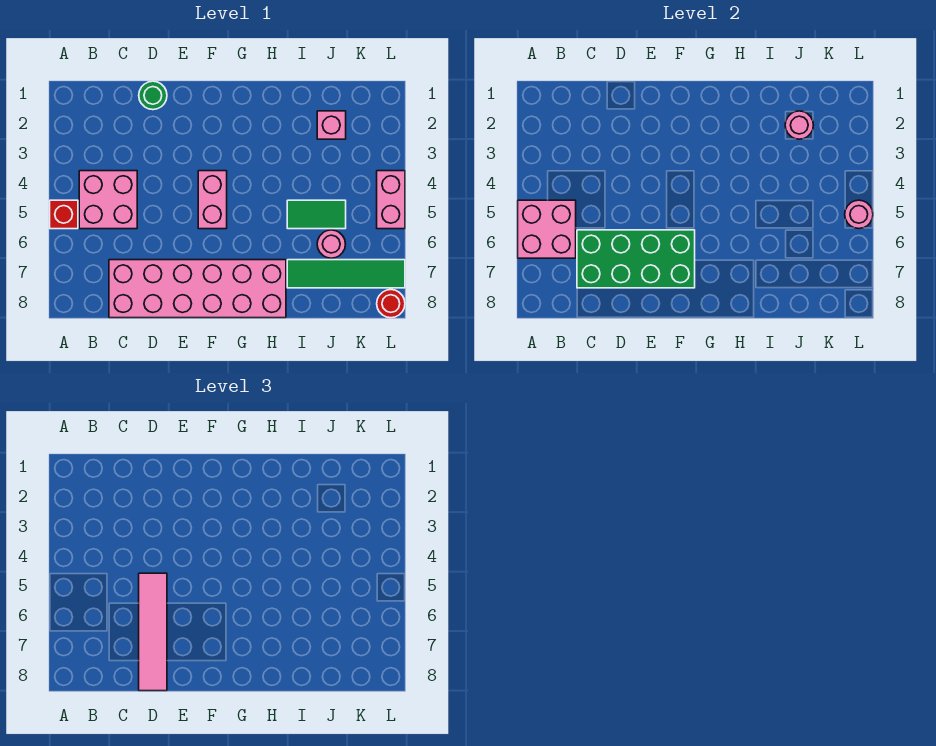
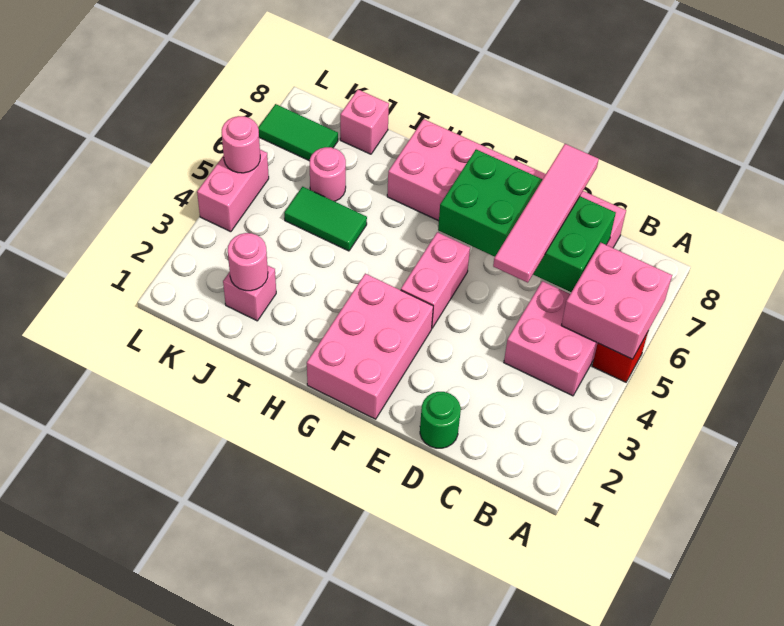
none -> pink brick F1:G3 level 1
green tile I7:L7 level 1 -> green tile K7:L7 level 1
none -> pink brick J8 level 1
red round brick L8 level 1 -> none

